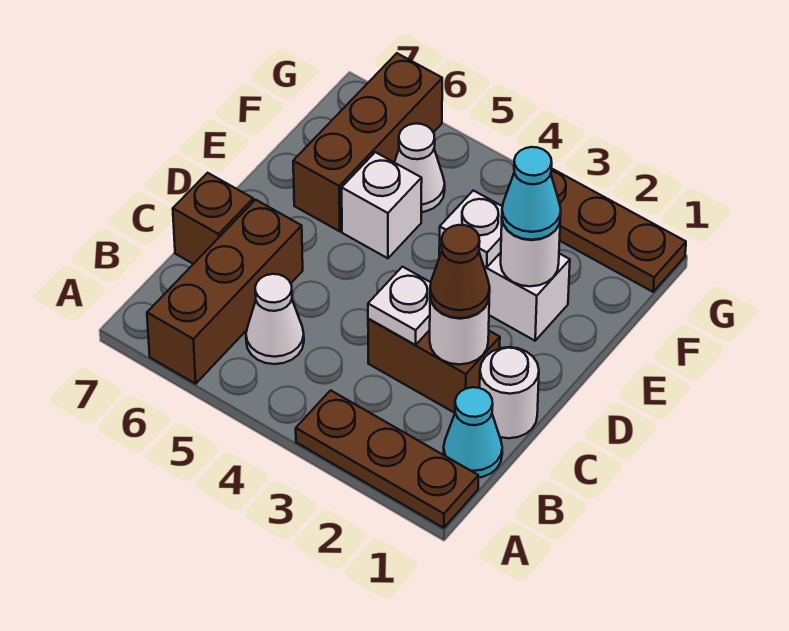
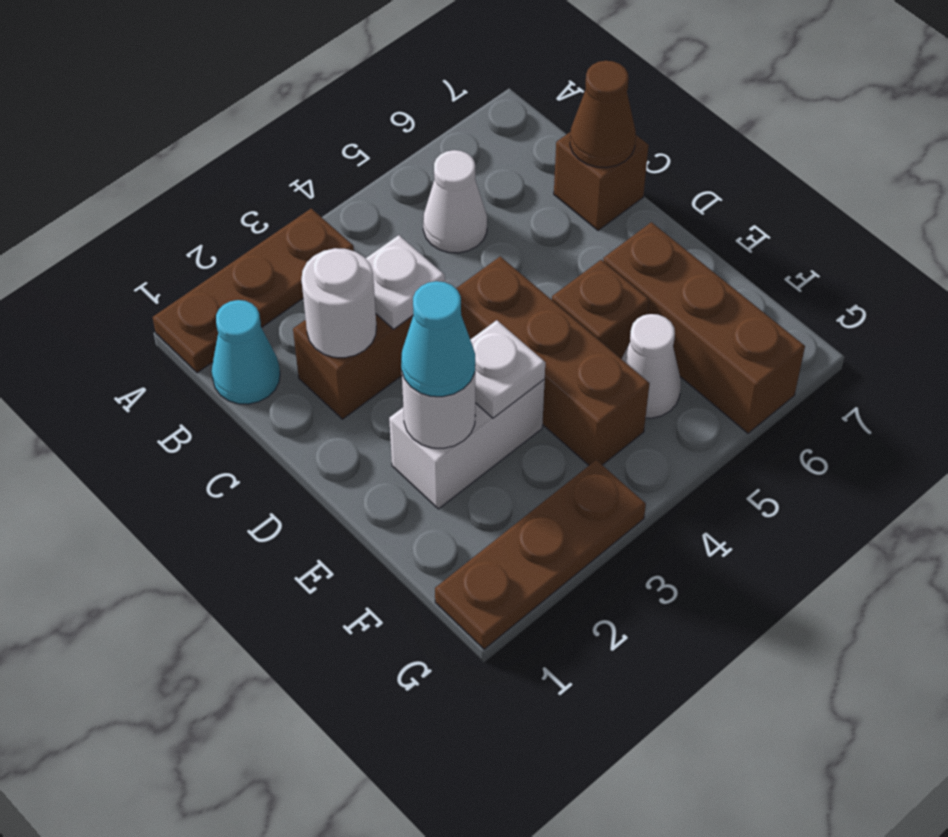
brown brick A6:C6 level 1 -> brown brick D4:F4 level 1
white round brick C1 level 1 -> none
brown cone C2 level 3 -> brown cone C7 level 2
white brick E5 level 1 -> brown brick E5 level 1

